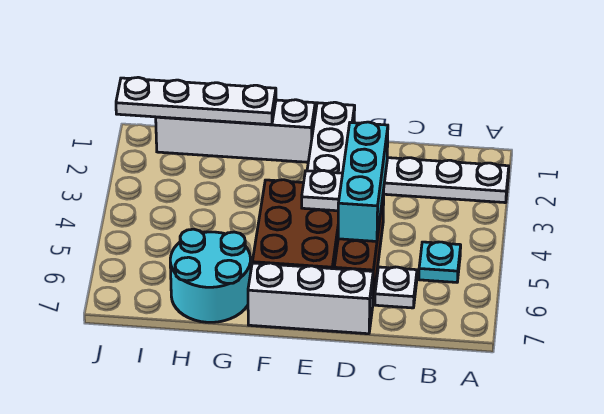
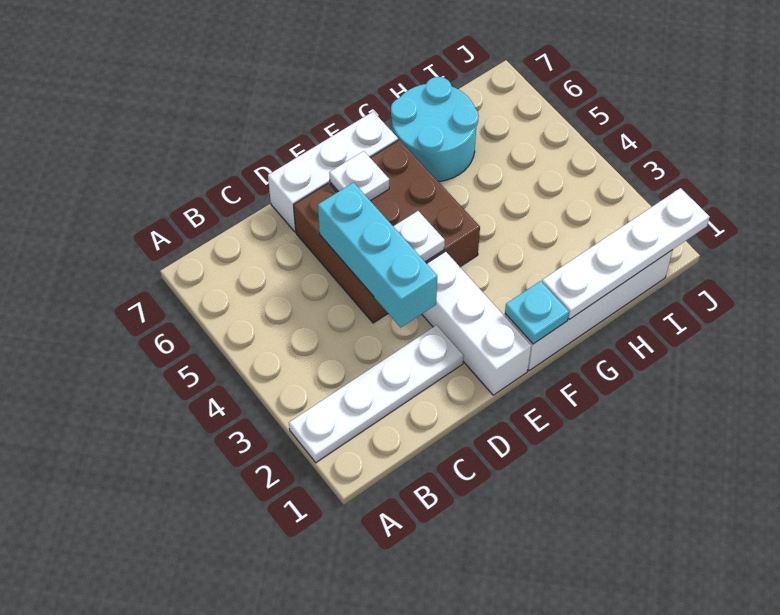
cyan plate B5 level 1 -> cyan plate F1 level 2
white plate C6 level 1 -> white plate E6 level 2

